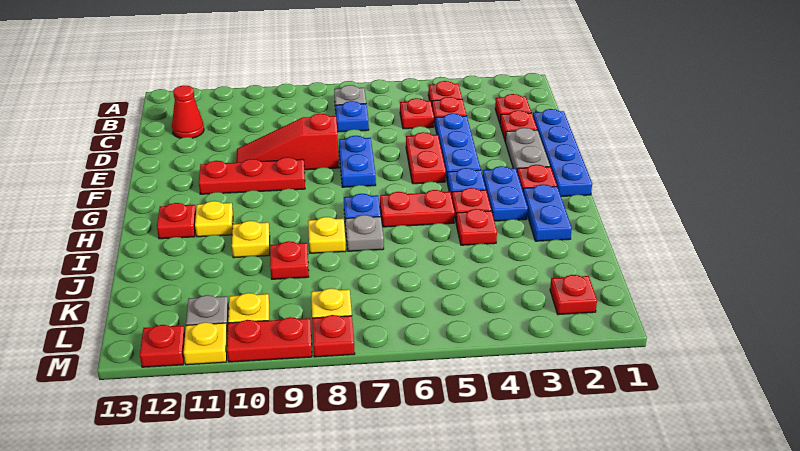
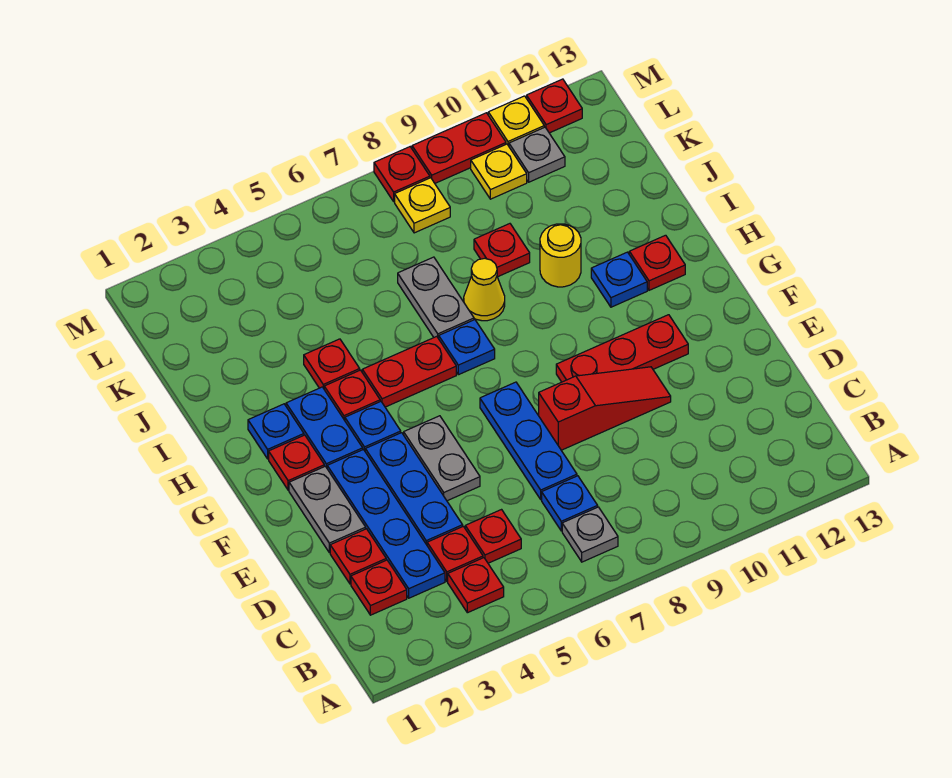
red cone C12 level 1 -> none
blue plate D1:G1 level 1 -> blue plate C3:F3 level 1
red plate E5:F5 level 1 -> grey plate E5:F5 level 1
blue plate E7:F7 level 1 -> blue plate D7:F7 level 1
blue plate H2:I2 level 1 -> blue plate H2 level 1
yellow plate H11 level 1 -> blue plate H11 level 1
grey plate I7 level 1 -> grey plate I7:J7 level 1
yellow plate I8 level 1 -> yellow cone I8 level 1
yellow plate I10 level 1 -> yellow round brick I10 level 1
red plate L2 level 1 -> none

